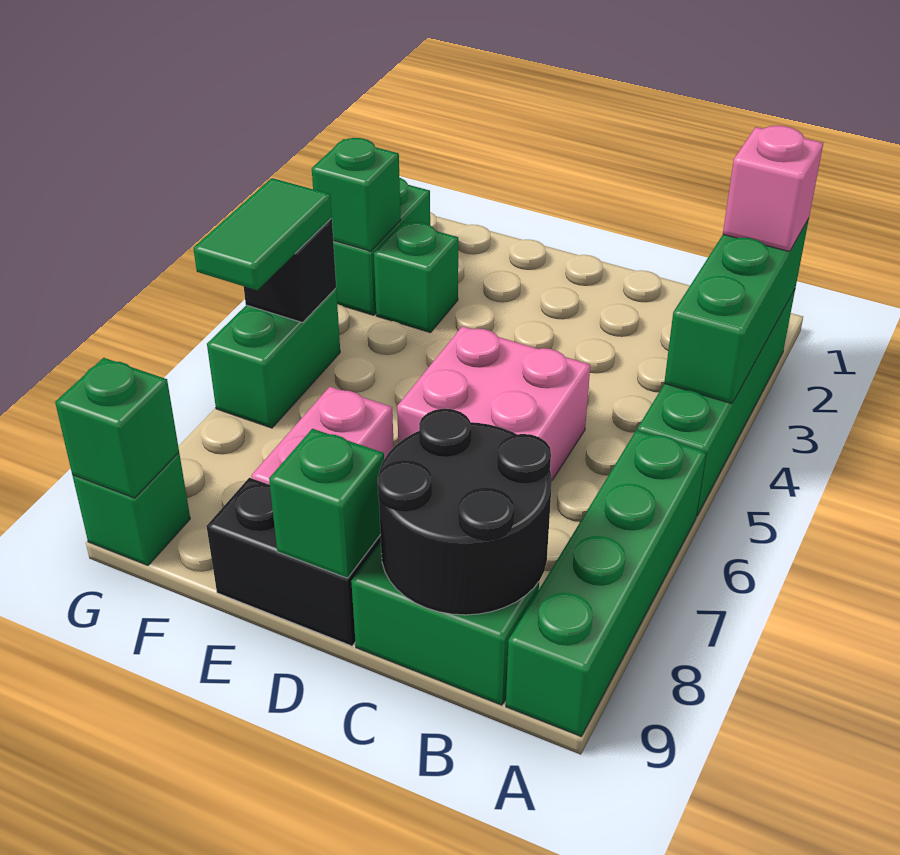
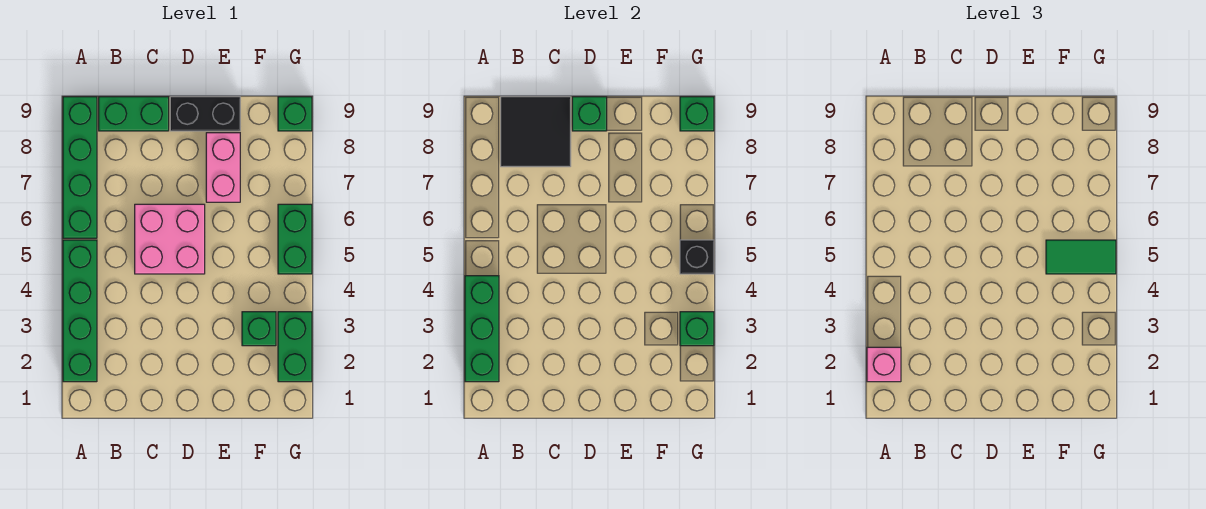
black round brick B8:C9 level 2 -> black tile B8:C9 level 2
green tile G5:G6 level 3 -> green tile F5:G5 level 3

